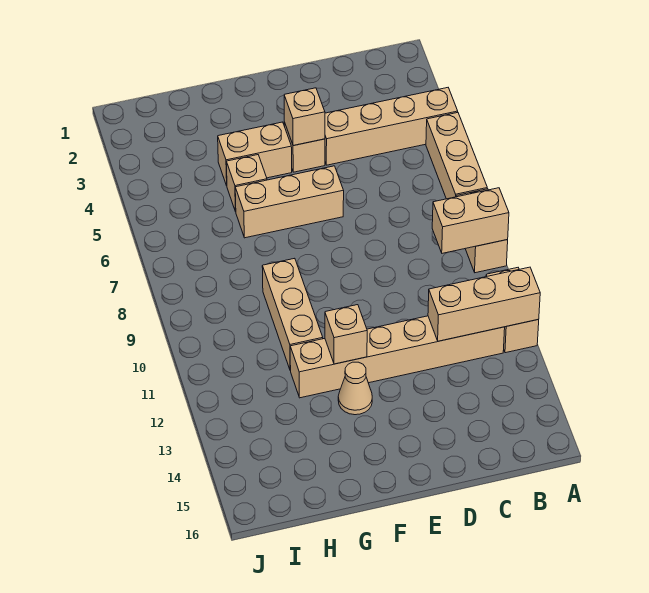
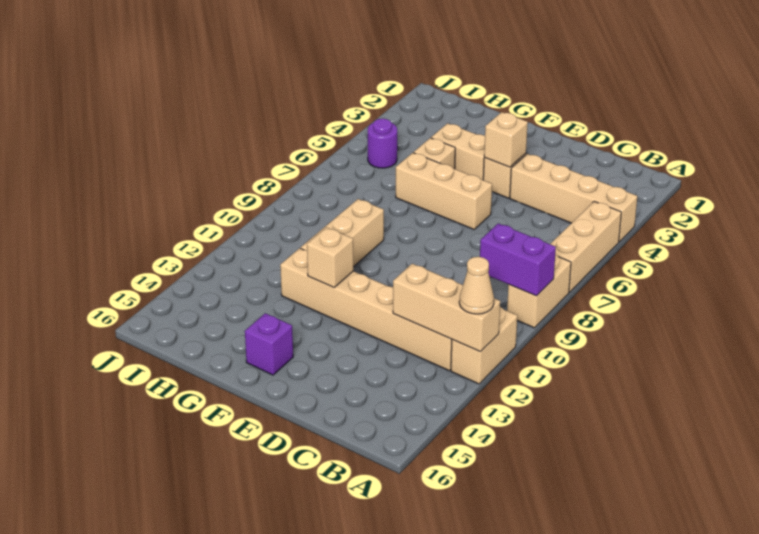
tan brick A9:B9 level 2 -> purple brick A9:B9 level 2
tan cone F13 level 1 -> tan cone A12 level 3
none -> purple brick F15 level 1
none -> purple round brick I5 level 1

